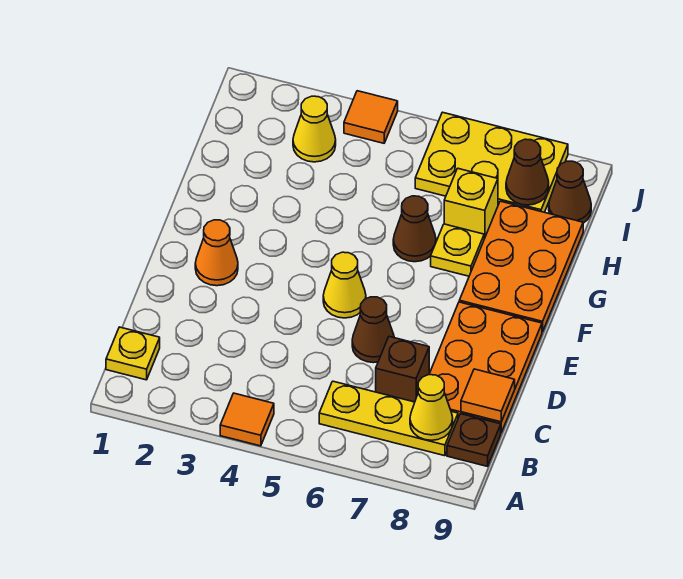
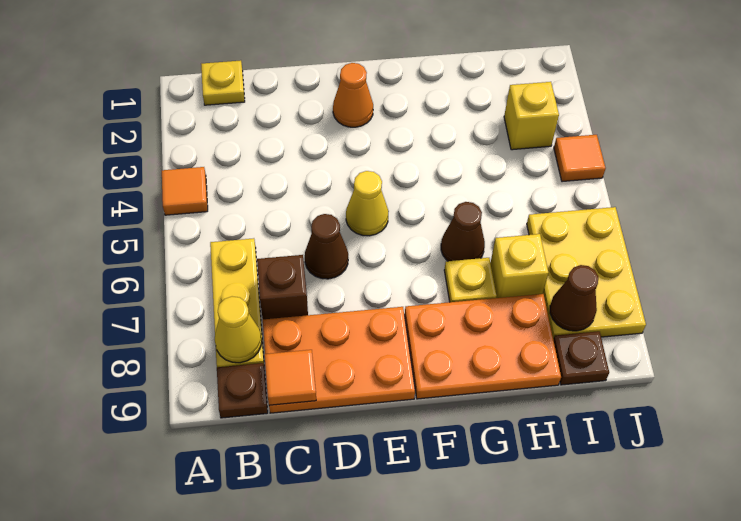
yellow cone I3 level 1 -> yellow brick I3 level 1
brown cone I9 level 1 -> brown plate I9 level 1

